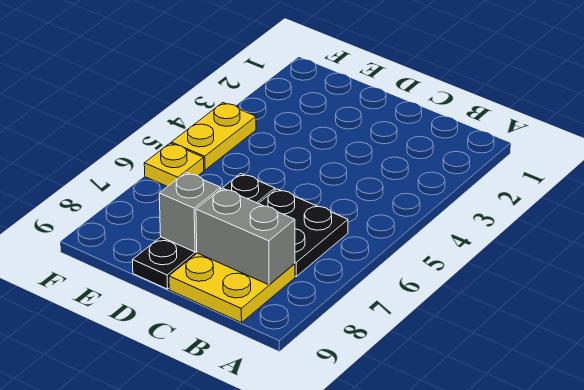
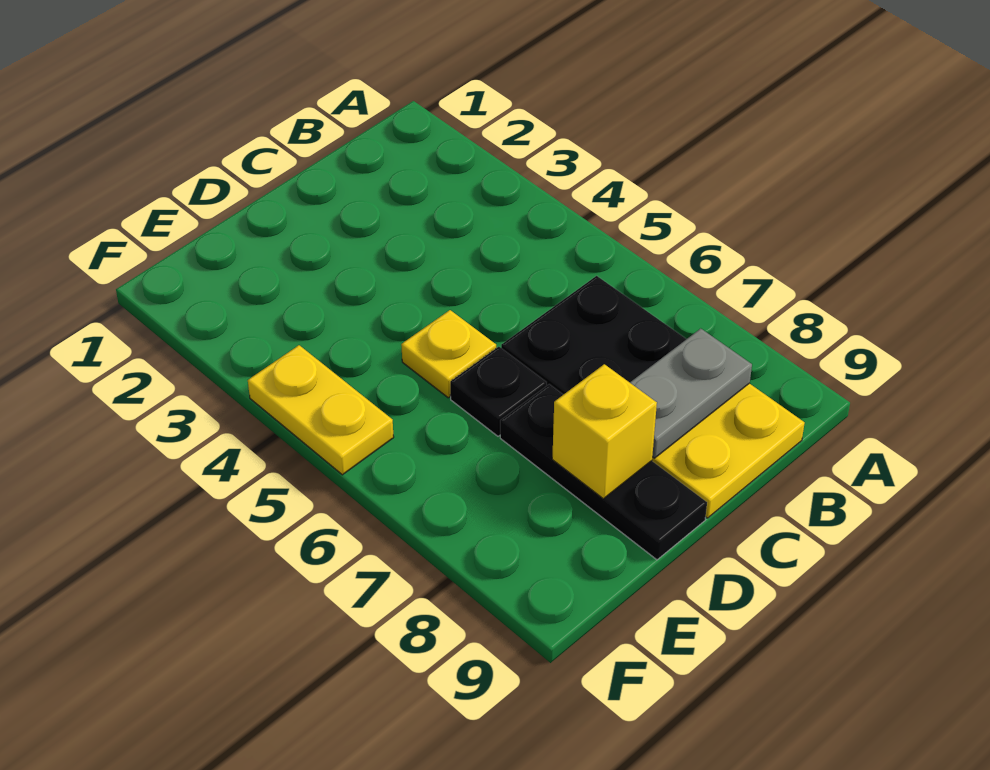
grey brick B8:C8 level 2 -> grey plate B8:C8 level 2
grey brick D8 level 2 -> yellow brick D8 level 2
yellow plate F6 level 1 -> yellow plate D5 level 1

